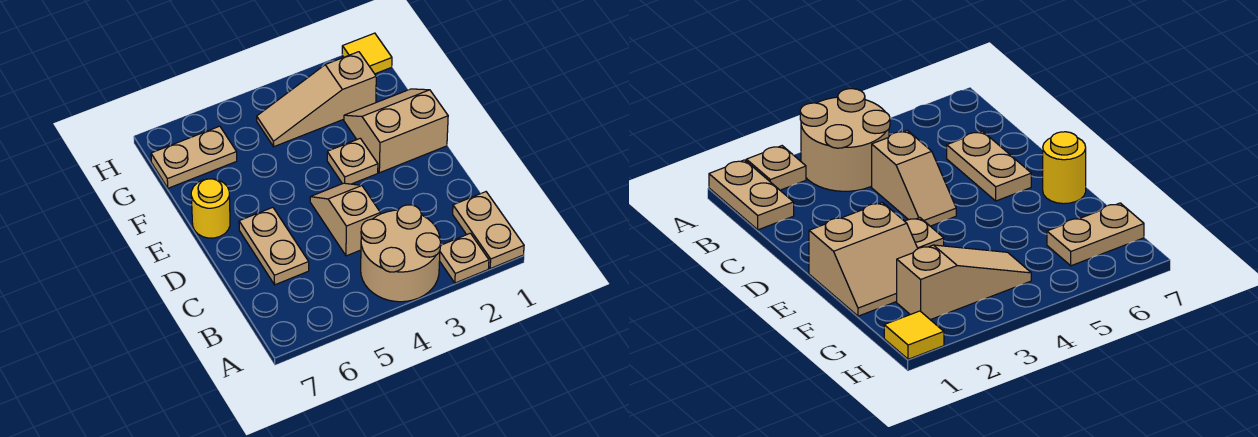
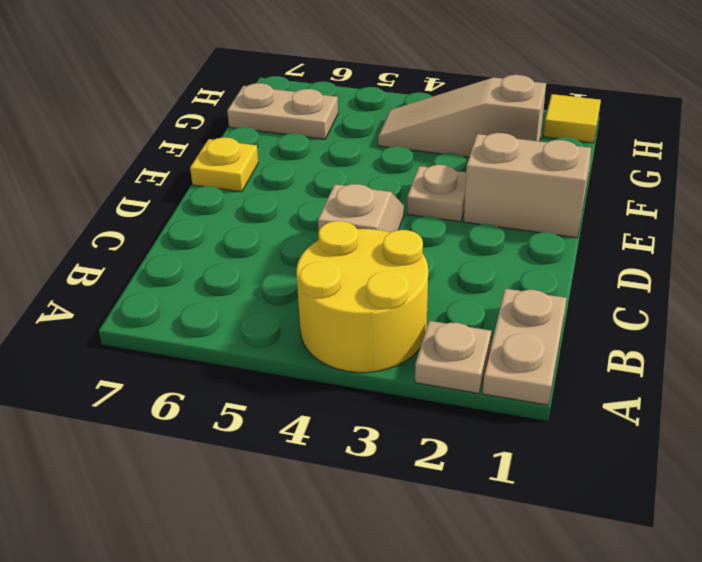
tan round brick A3:B4 level 1 -> yellow round brick A3:B4 level 1
tan plate C6:D6 level 1 -> none
yellow round brick E7 level 1 -> yellow plate E7 level 1

